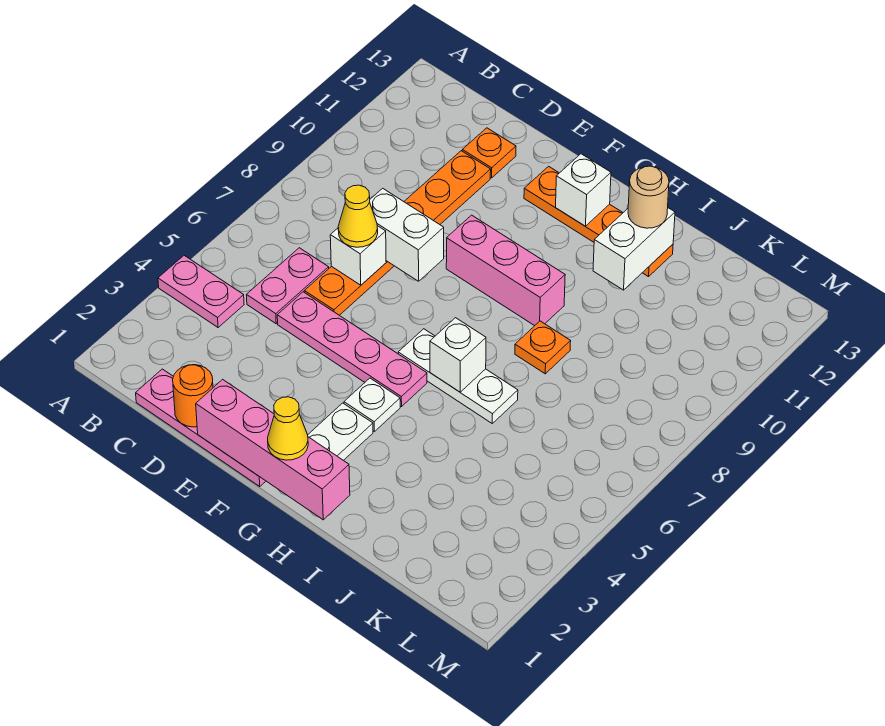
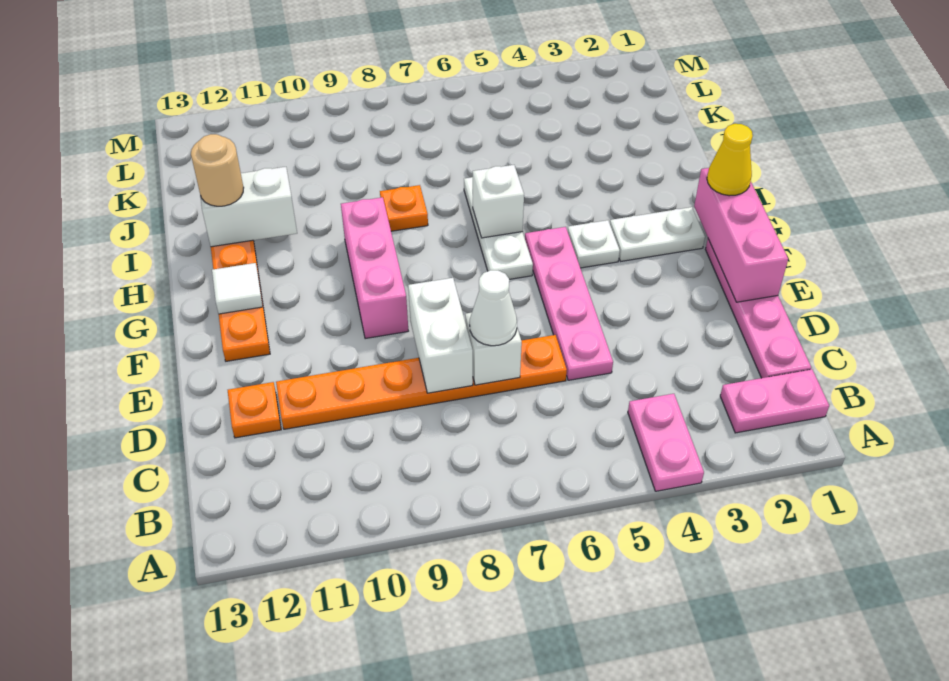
pink plate C5:C6 level 1 -> pink plate B1:B2 level 1
orange round brick D1 level 2 -> none
yellow cone D7 level 3 -> white cone D7 level 3
pink brick E1:H1 level 2 -> pink brick E1:G1 level 2
white brick G12 level 2 -> white tile G12 level 2

